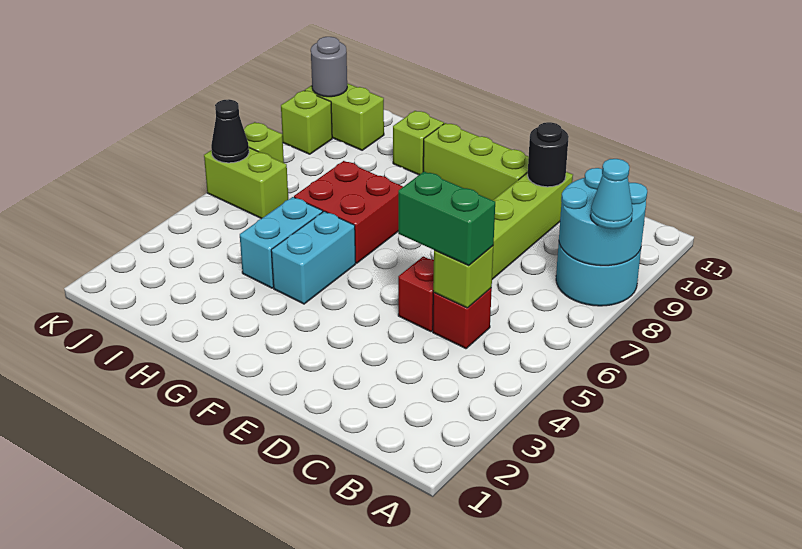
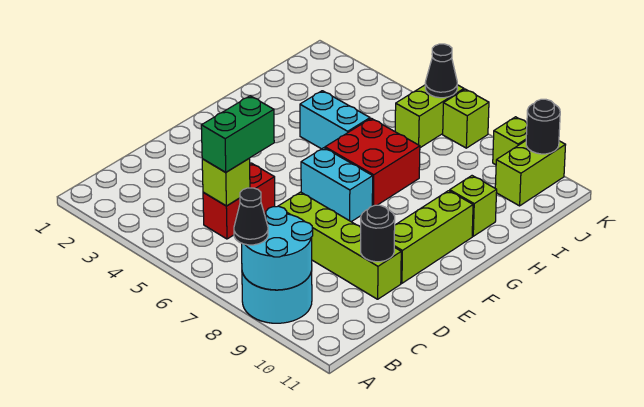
cyan cone A8 level 3 -> black cone A8 level 3
cyan brick G4:G5 level 1 -> cyan brick F6:F7 level 1
grey round brick K10 level 2 -> black round brick K10 level 2

